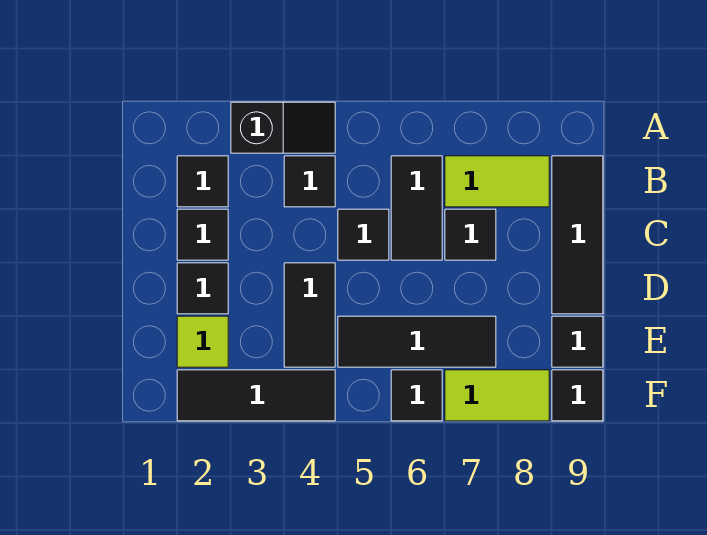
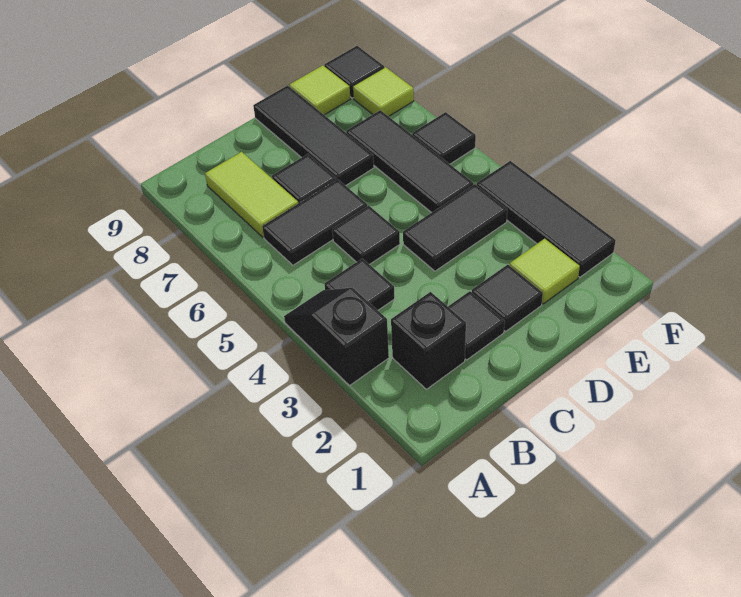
black tile B2 level 1 -> black brick B2 level 1
black tile B9:D9 level 1 -> black tile D7:D9 level 1
black tile E9 level 1 -> lime tile E9 level 1
lime tile F7:F8 level 1 -> lime tile F8 level 1

